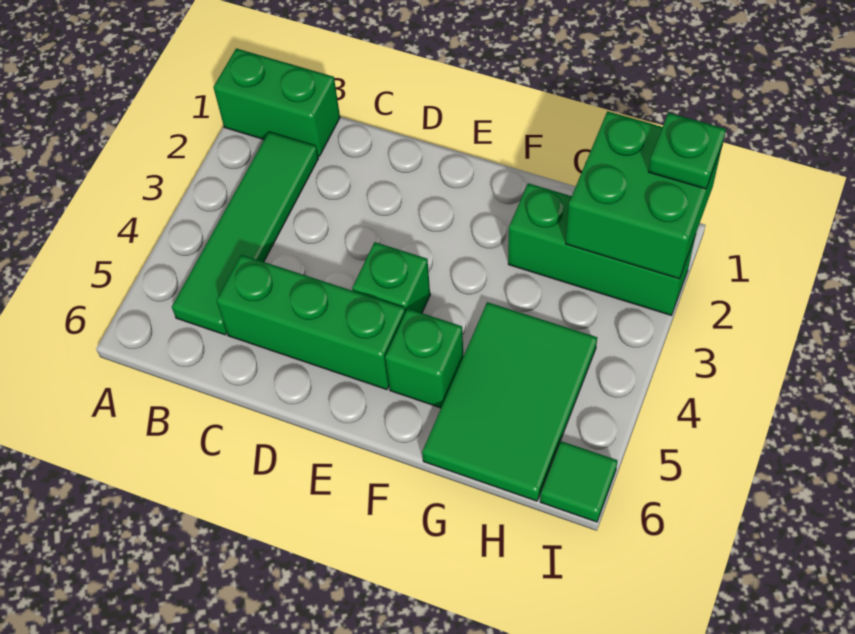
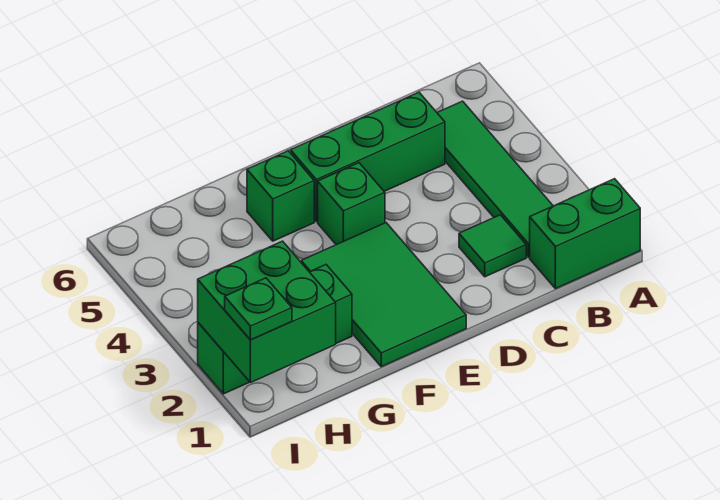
green tile G4:H6 level 1 -> green tile E1:F3 level 1
green tile I6 level 1 -> green tile C2 level 1

